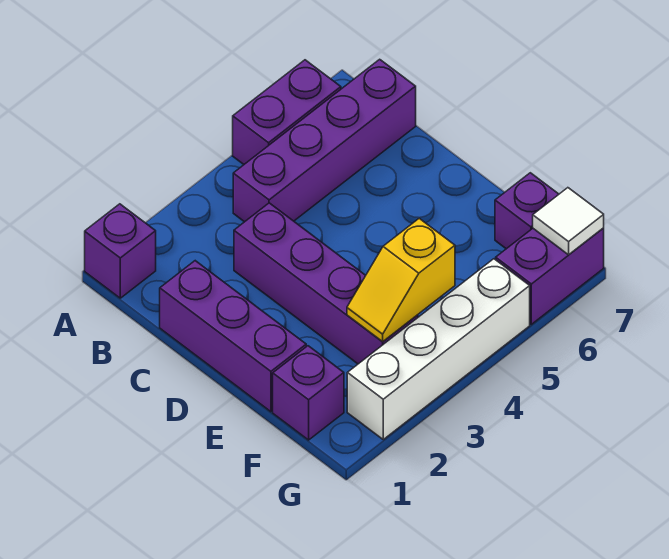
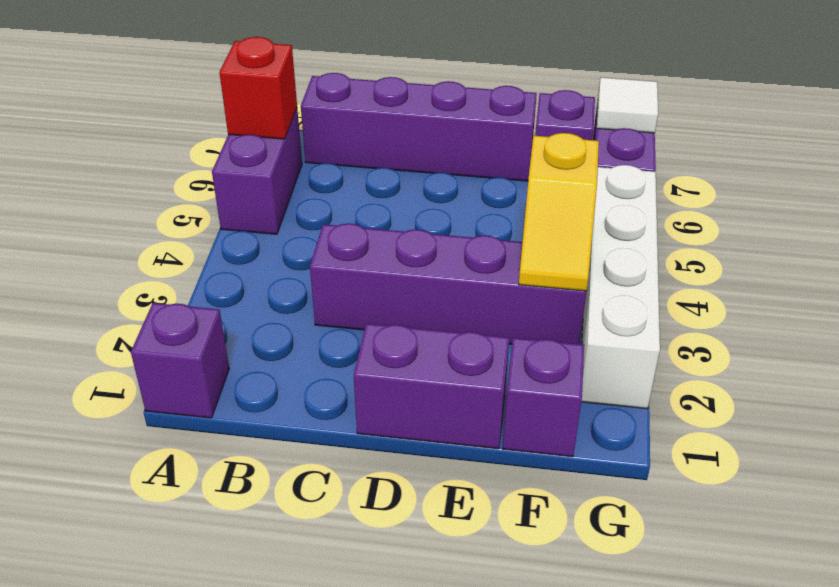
none -> red brick A6 level 2
purple brick B4:B7 level 1 -> purple brick B7:E7 level 1
purple brick C1:E1 level 1 -> purple brick D1:E1 level 1

